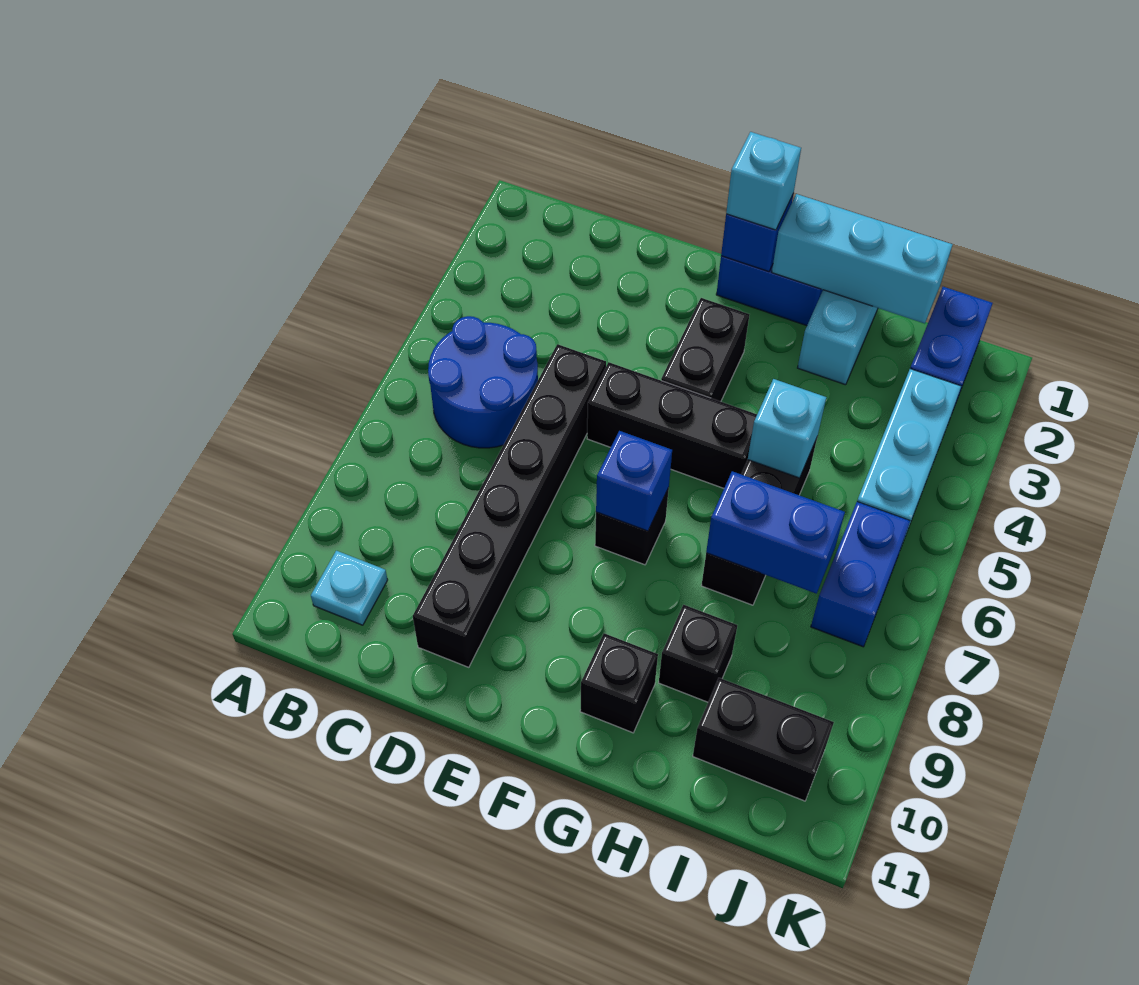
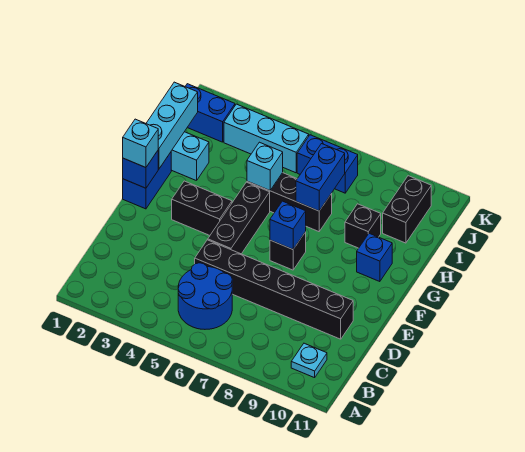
black brick G10 level 1 -> blue brick G10 level 1

